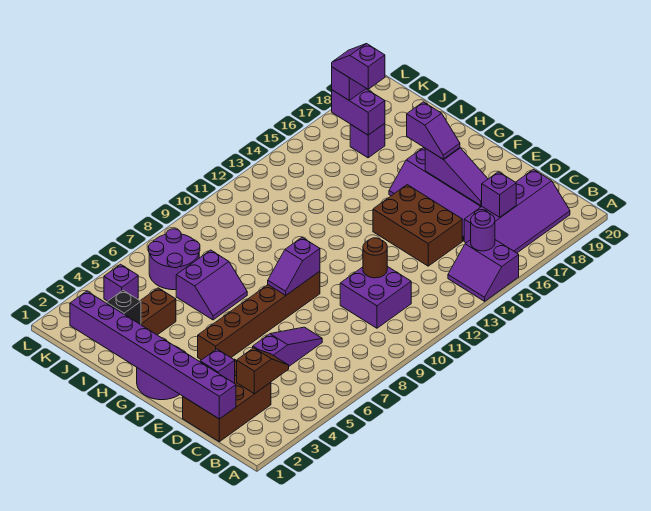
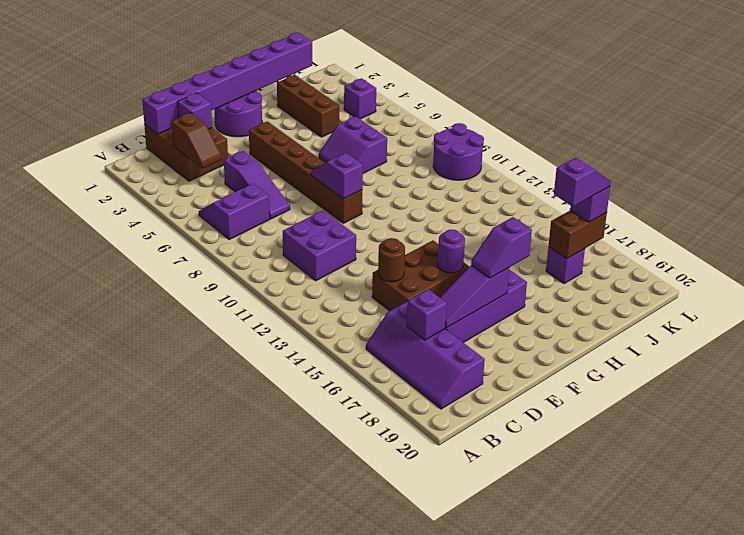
purple slope A14:B15 level 1 top 15 -> purple slope B6:C7 level 1 top 7
purple round brick B15 level 2 -> purple round brick F15 level 2
brown round brick D11 level 2 -> brown round brick D14 level 2
black brick I2 level 2 -> none
purple round brick J6:K7 level 1 -> purple round brick K9:L10 level 1
purple brick J17:K17 level 2 -> brown brick J17:K17 level 2

